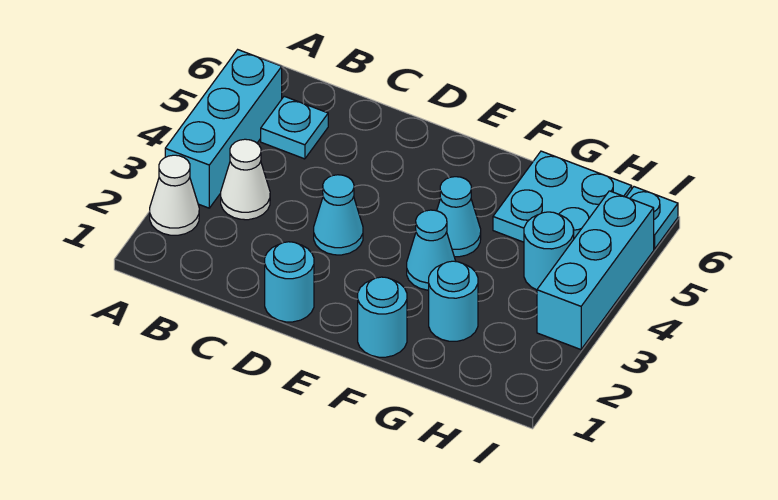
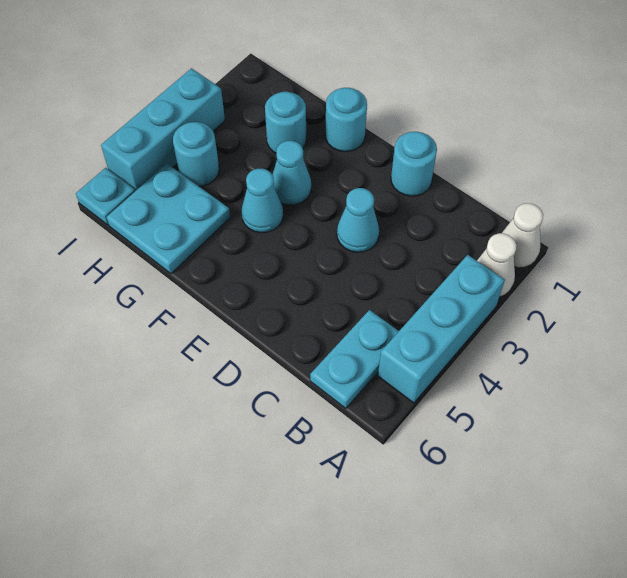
white cone B3 level 1 -> white cone A1 level 1
cyan plate B5 level 1 -> cyan plate B5:B6 level 1

